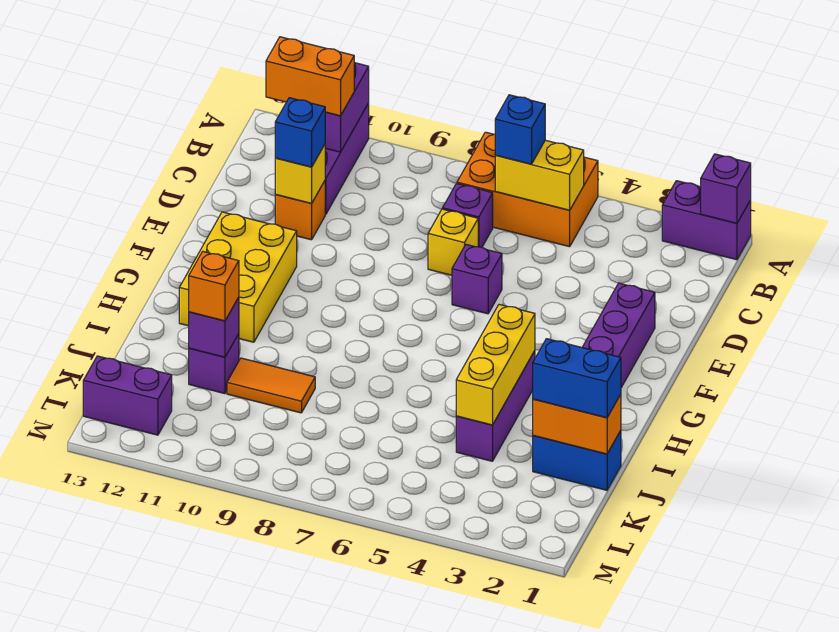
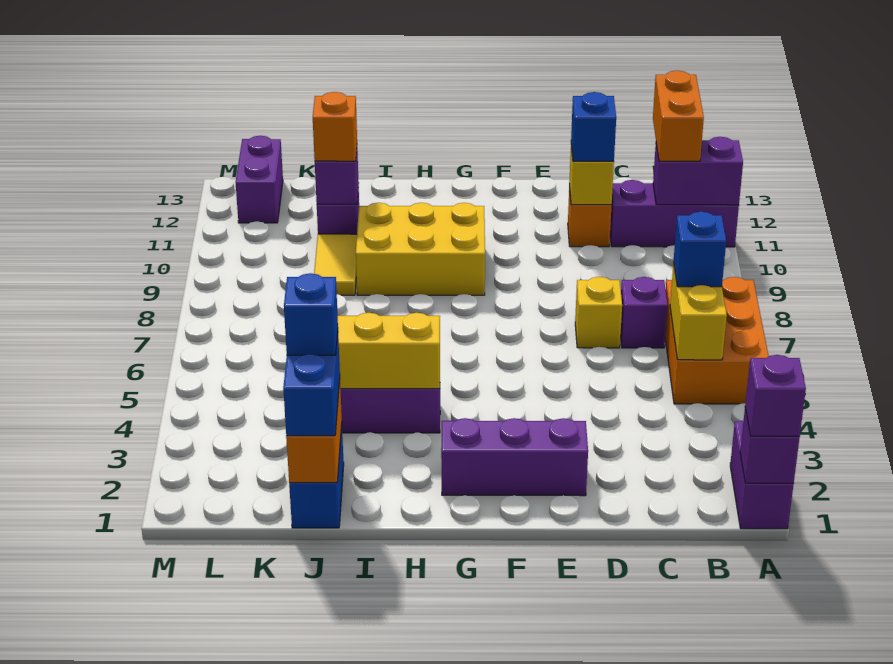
purple brick E6 level 1 -> purple brick A1 level 3
yellow brick F11:H12 level 1 -> yellow brick G9:I10 level 1
none -> blue brick J2 level 4
orange tile J9:J10 level 1 -> yellow tile J9:J10 level 1

